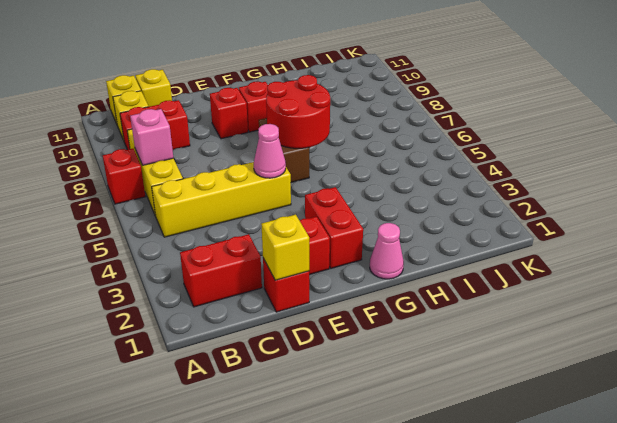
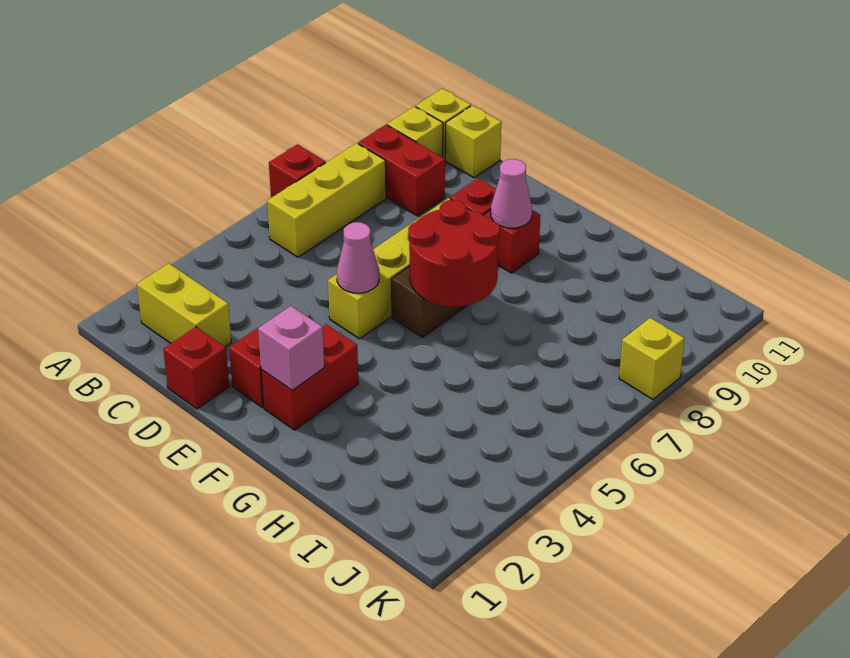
red brick B2:C2 level 1 -> yellow brick B2:C2 level 1
yellow brick B5:E5 level 1 -> yellow brick E5:E8 level 1
pink brick B7 level 2 -> pink brick F2 level 2
yellow brick D1 level 2 -> yellow brick K8 level 1
pink cone G1 level 1 -> pink cone F9 level 2

